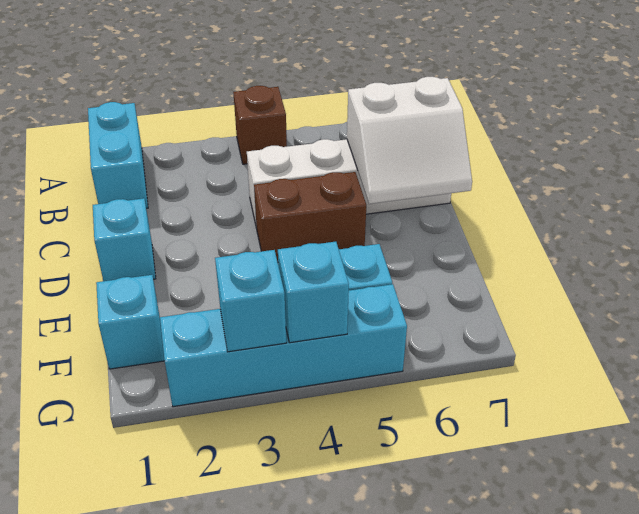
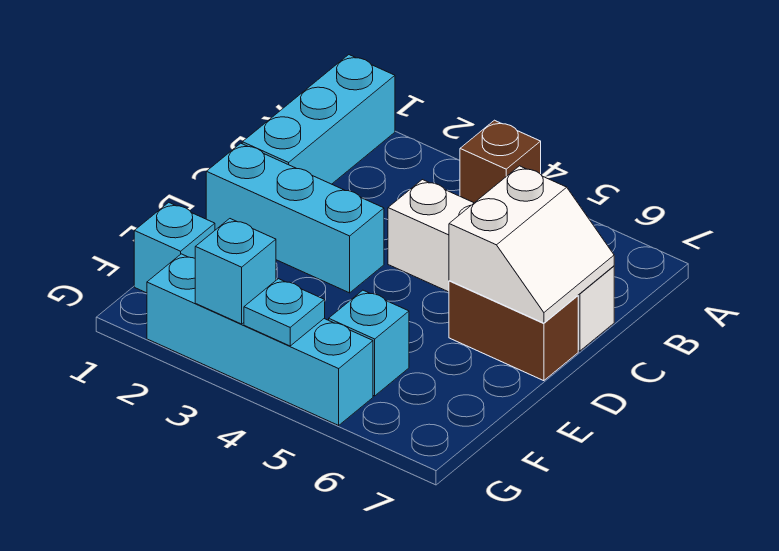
cyan brick A1:B1 level 1 -> cyan brick A1:C1 level 1
white slope C6:D7 level 2 top C -> white slope C6:D7 level 2 top 6
cyan brick D1 level 1 -> cyan brick D1:D3 level 1
brown brick D4:D5 level 1 -> brown brick D6:D7 level 1
cyan brick G4 level 2 -> cyan plate G4 level 2

